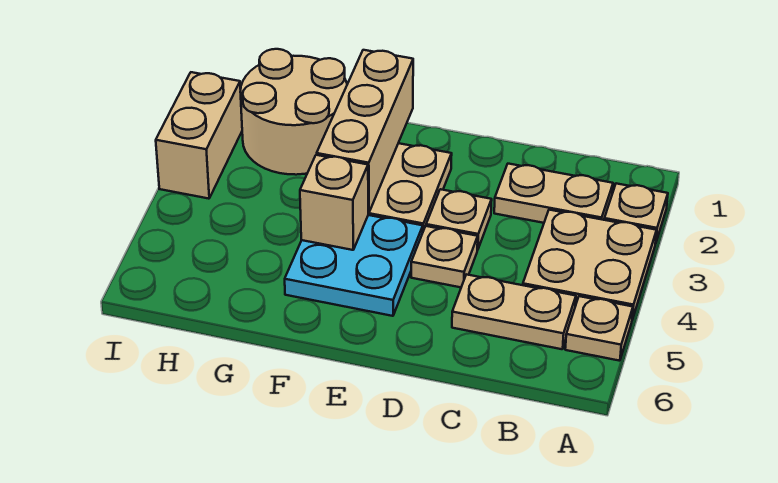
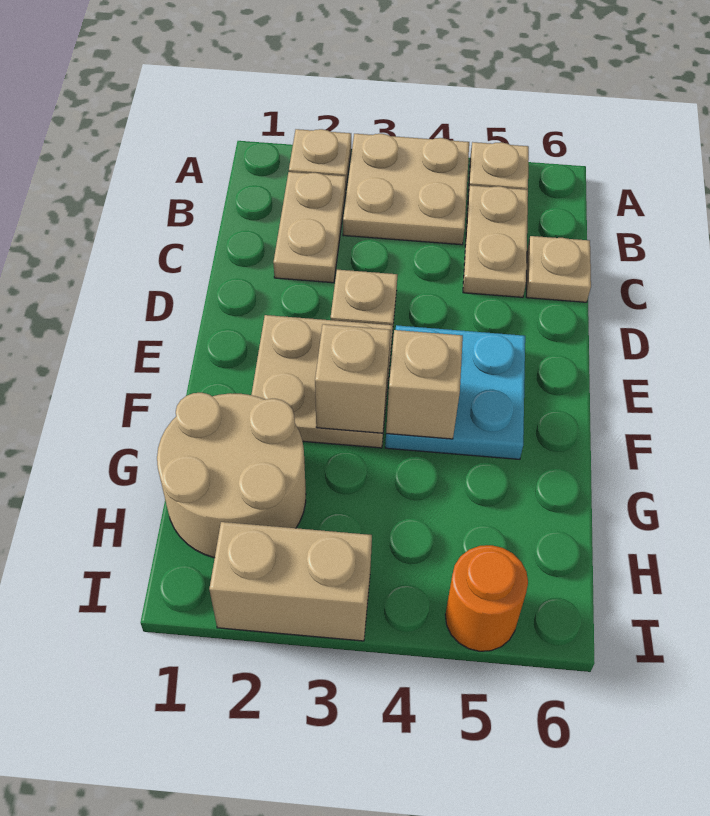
tan plate D4 level 1 -> tan plate C6 level 1
tan brick F1:F3 level 2 -> tan brick F3 level 2
none -> orange round brick I5 level 1

